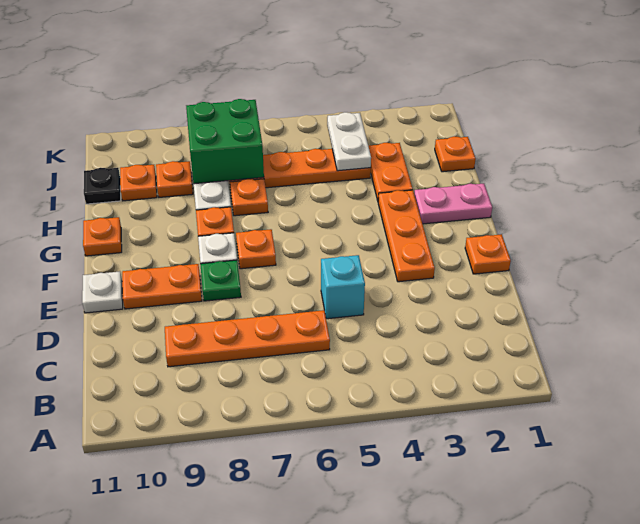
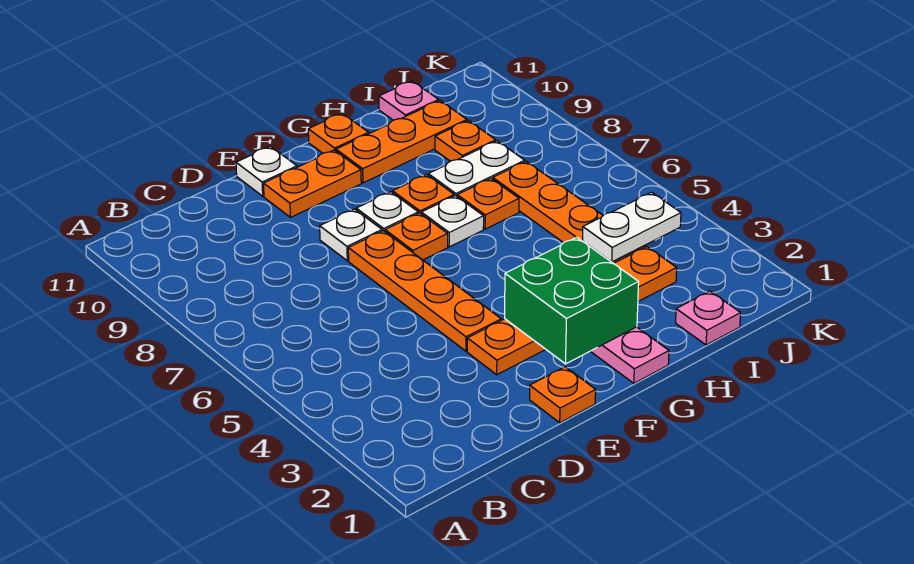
orange plate C6:C9 level 1 -> orange plate E4:E7 level 1
cyan brick D5 level 1 -> none
green plate E8 level 1 -> white plate E8 level 1
orange plate E9:E10 level 1 -> orange plate E10:F10 level 1
none -> white plate G7 level 1
orange plate I1 level 1 -> pink plate I1 level 1
green brick I7:J8 level 2 -> green brick F2:G3 level 2
orange plate I10 level 1 -> orange plate G10:I10 level 1
black plate I11 level 1 -> pink plate I11 level 1

